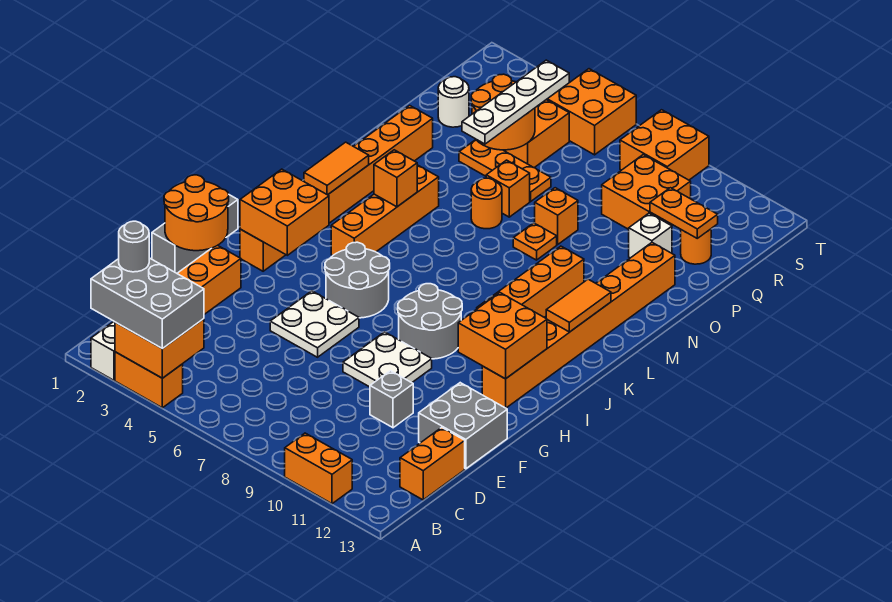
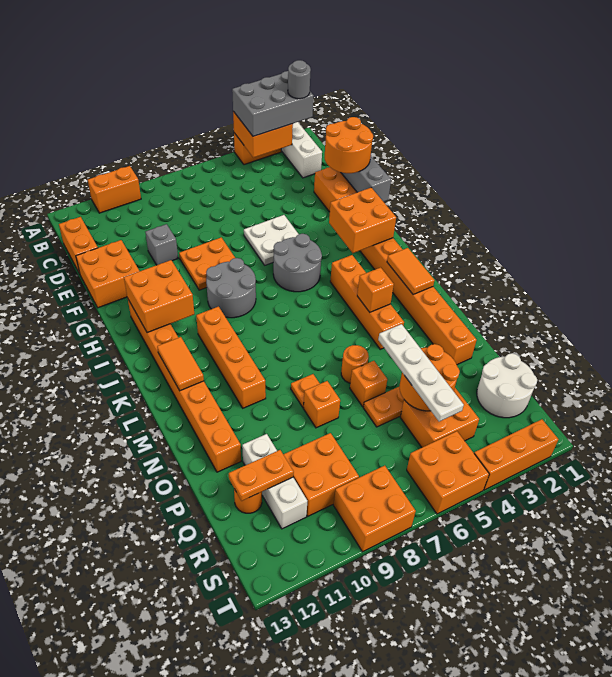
grey brick E12:F13 level 1 -> orange brick E12:F13 level 1
white plate F8:G9 level 1 -> orange plate F8:G9 level 1
white brick P11 level 1 -> white brick P11:R11 level 1
white round brick Q2 level 1 -> white round brick Q1:R2 level 1
none -> orange brick T2:T4 level 1

